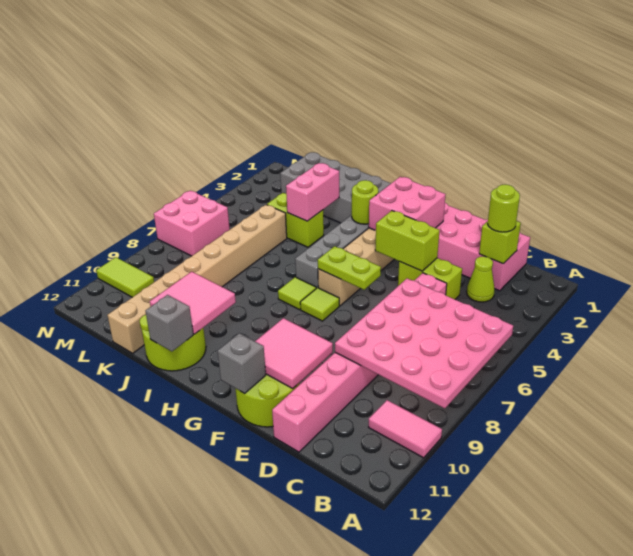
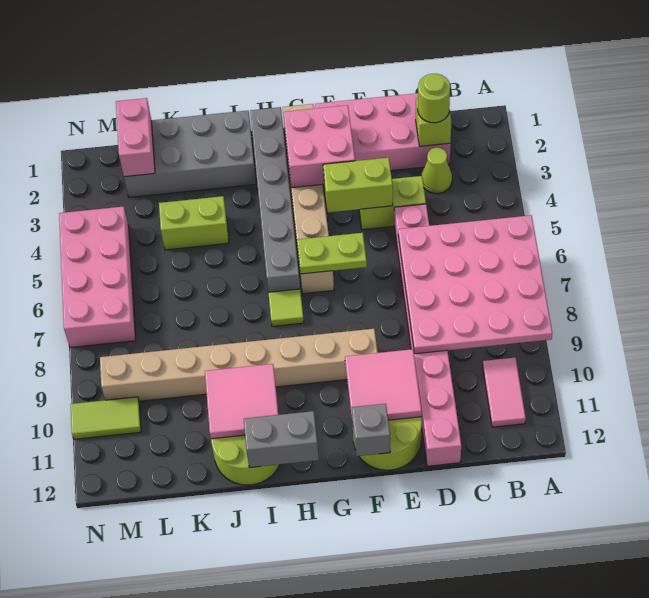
pink tile A10:B10 level 1 -> pink tile B10:B11 level 1
lime tile G7 level 1 -> none
lime round brick H3 level 2 -> none
grey brick I12 level 2 -> grey brick H12:I12 level 2
pink brick J3:J4 level 2 -> pink brick L1:L2 level 2
tan brick K5:K12 level 1 -> tan brick F9:M9 level 1
pink brick M6:N7 level 1 -> pink brick M4:N7 level 1

